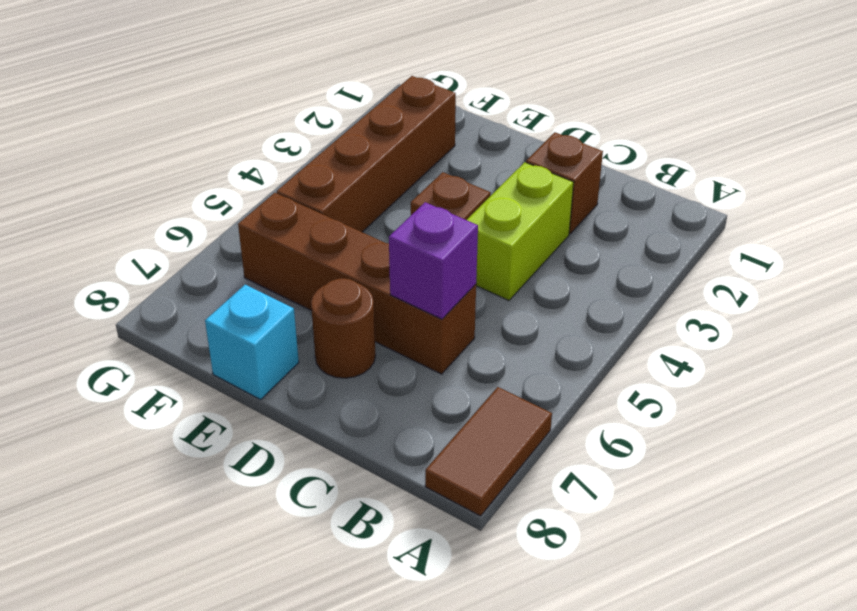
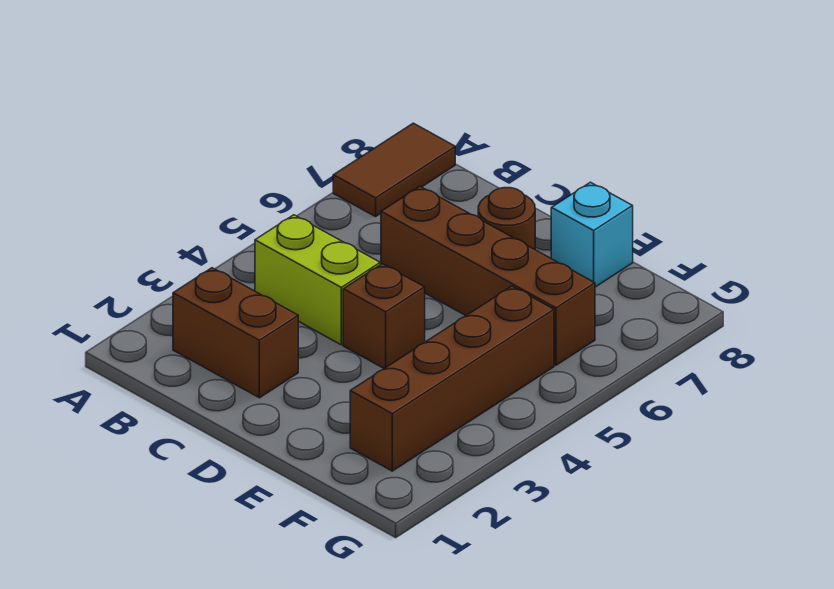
brown brick C2 level 1 -> brown brick B2:C2 level 1
lime brick C3:C4 level 1 -> lime brick B4:C4 level 1
purple brick C6 level 2 -> none

